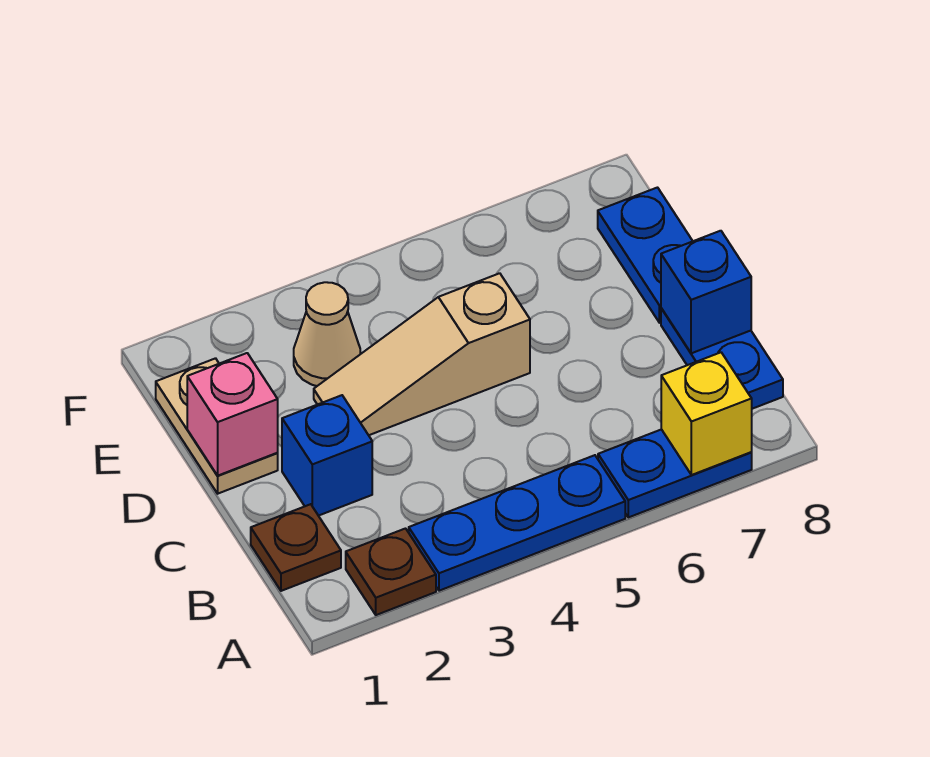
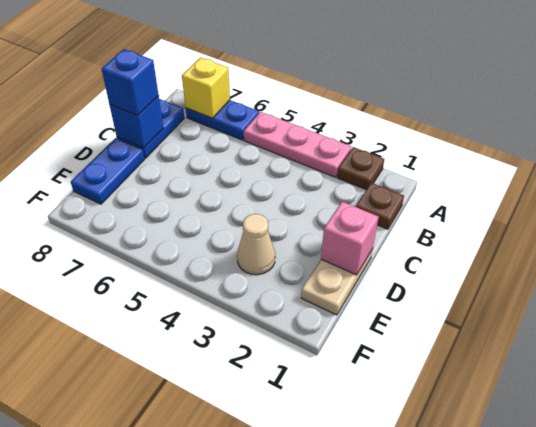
blue plate A3:A5 level 1 -> pink plate A3:A5 level 1
blue brick C2 level 1 -> blue brick C8 level 3
tan slope D3:D5 level 1 top 5 -> none

